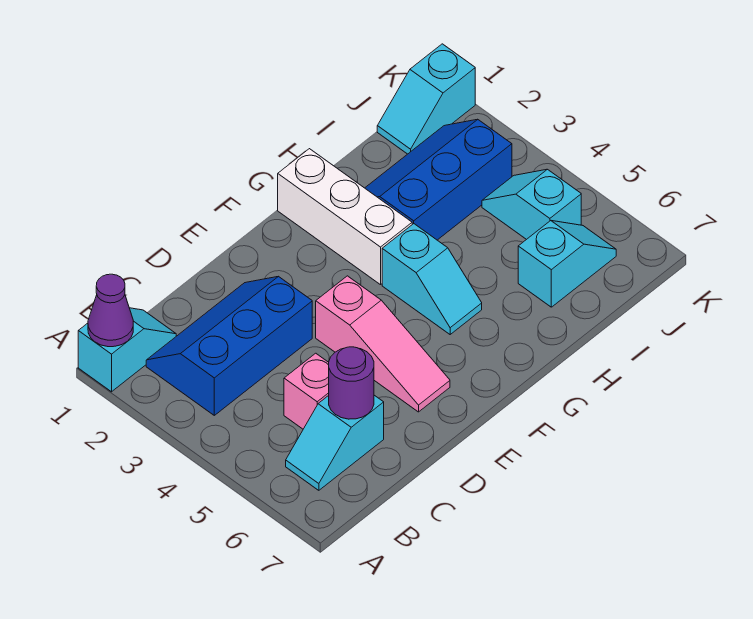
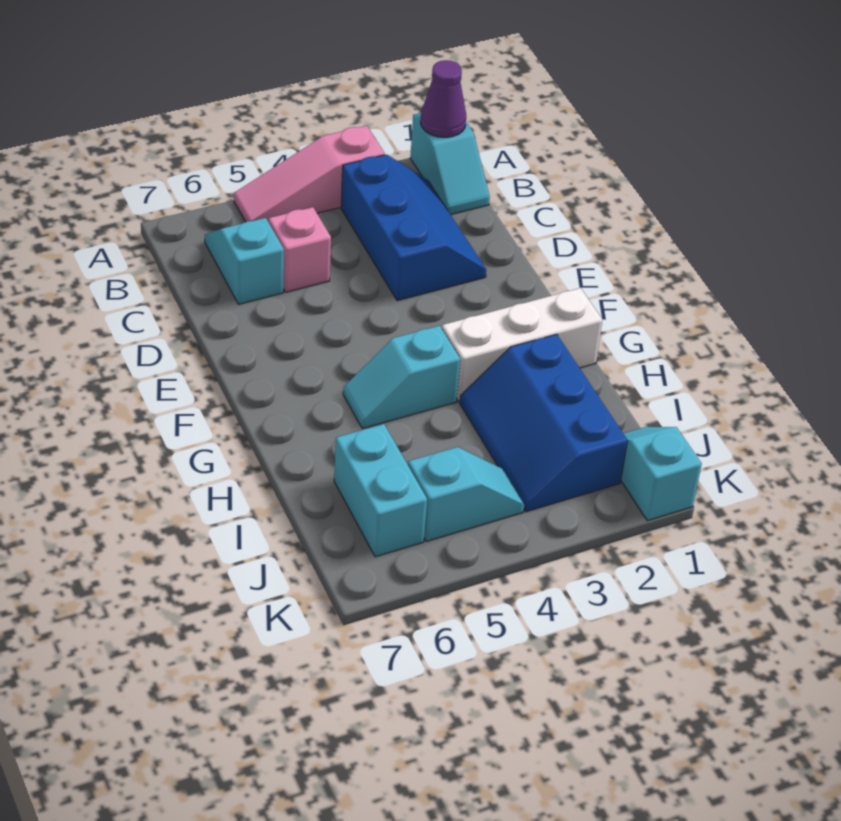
purple round brick C6 level 2 -> none
pink slope E4:E6 level 1 top 4 -> pink slope A3:A5 level 1 top 3
blue slope H2:J3 level 1 top 3 -> blue slope H2:J3 level 1 top 2
cyan slope I6:J6 level 1 top I -> cyan brick I6:J6 level 1

